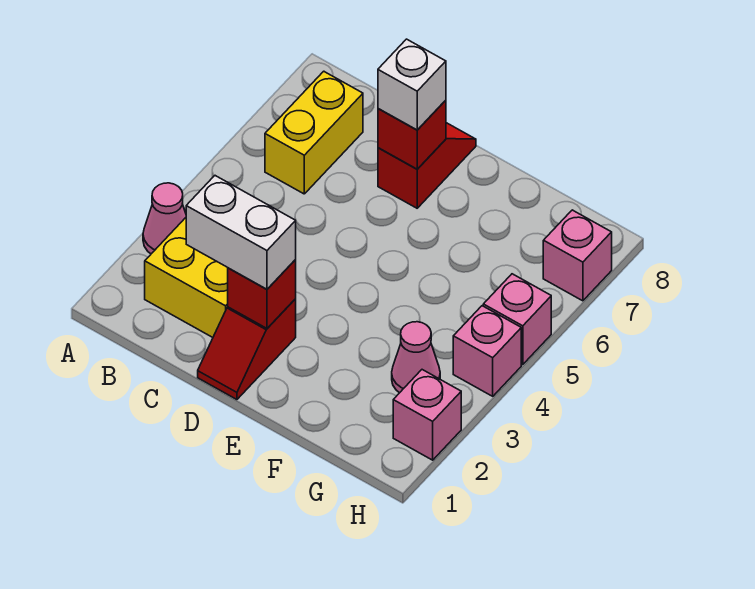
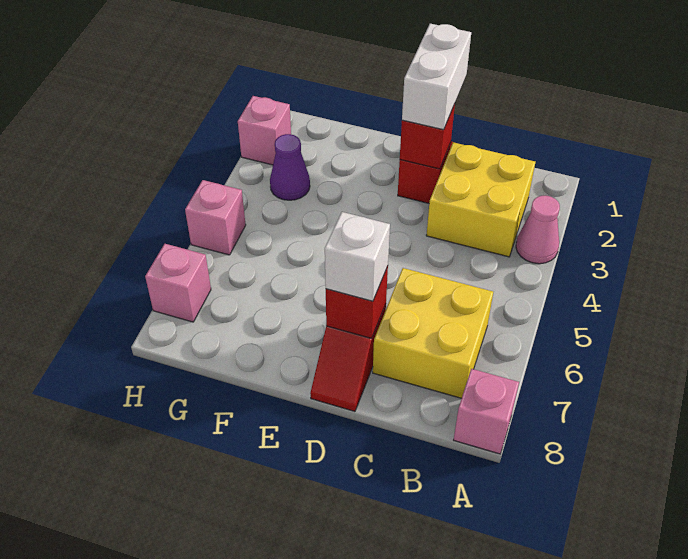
yellow brick B6:B7 level 1 -> yellow brick B6:C7 level 1
white brick C2:D2 level 3 -> white brick D1:D2 level 3
pink cone G3 level 1 -> purple cone G3 level 1
pink brick H4 level 1 -> pink brick A8 level 1

